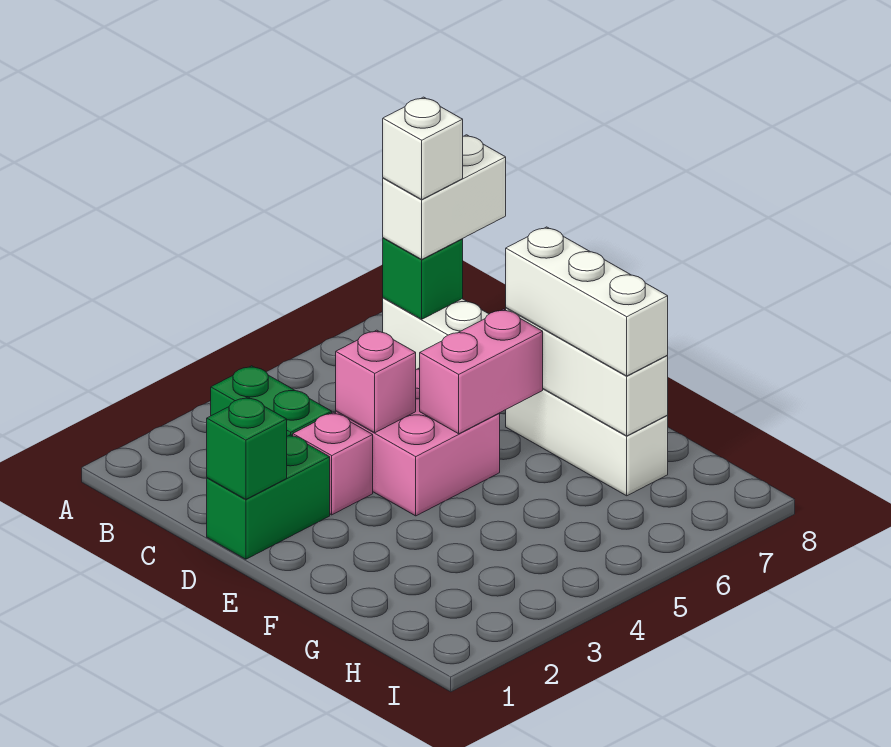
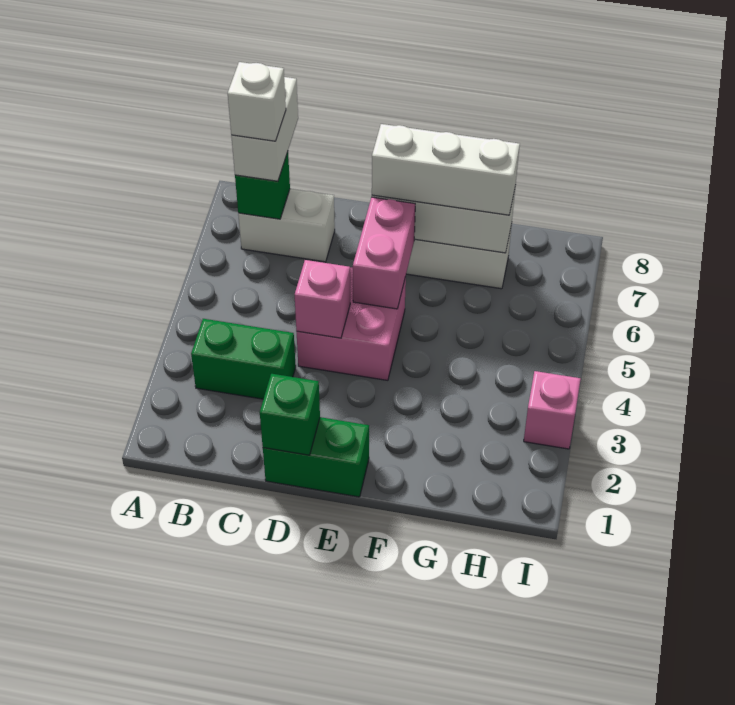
green brick D1:D2 level 1 -> green brick D1:E1 level 1
pink brick D3 level 1 -> pink brick I3 level 1

